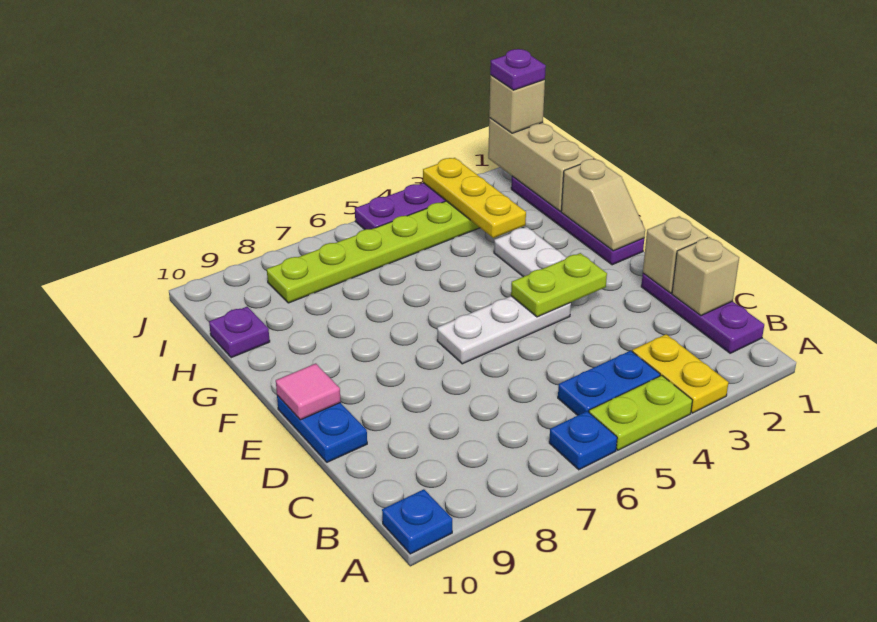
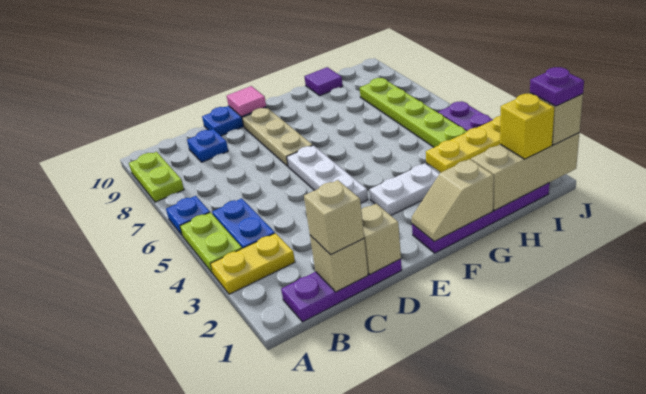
blue plate A10 level 1 -> blue plate C9 level 1
none -> tan brick C1 level 3
lime plate E3:E4 level 2 -> lime plate A8:A9 level 1
none -> tan plate E7:E9 level 1
purple plate H10 level 1 -> purple tile H10 level 1
none -> yellow brick I1 level 3

